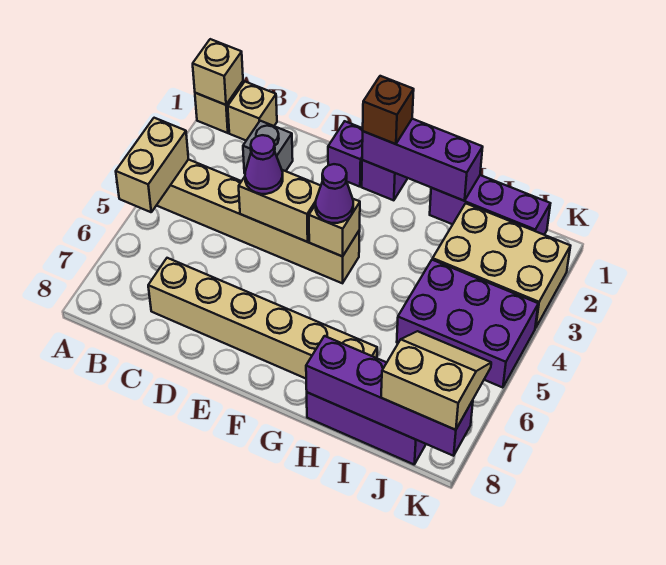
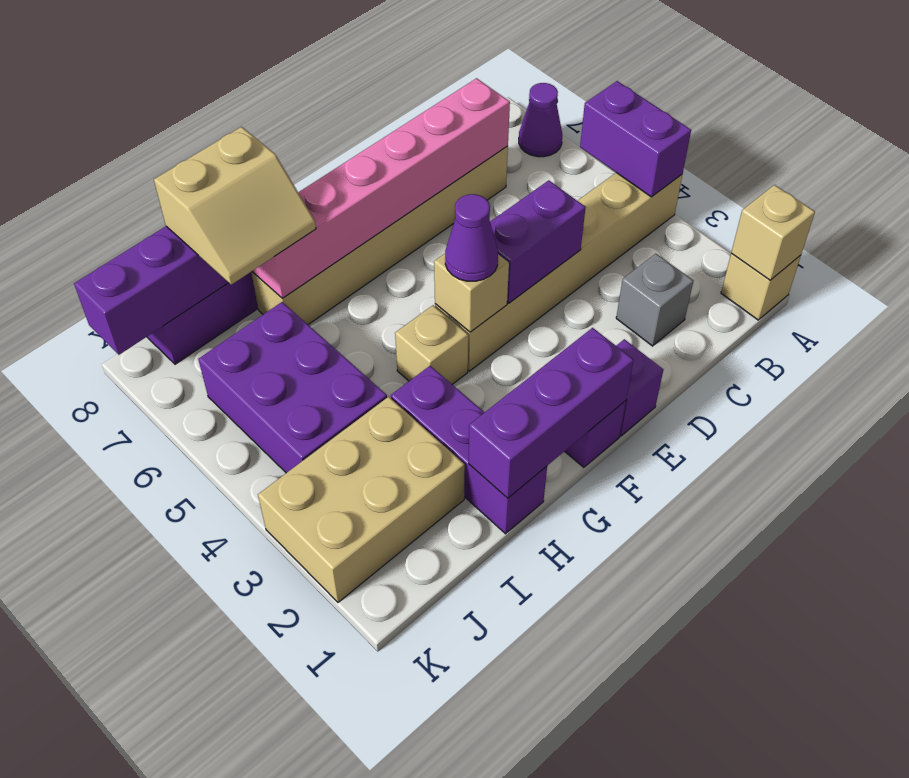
tan brick A4:A5 level 2 -> purple brick A4:A5 level 2
tan brick B1 level 1 -> tan brick G4 level 1
none -> pink brick C7:H7 level 2
tan brick D4:E4 level 2 -> purple brick D4:E4 level 2
purple cone D4 level 3 -> purple cone A7 level 1
brown brick F1 level 3 -> none
purple brick H1:J1 level 1 -> purple brick H1:H3 level 1
purple brick I4:K5 level 1 -> purple brick I4:J6 level 1
tan slope J7:K8 level 3 top 8 -> tan slope H7:I8 level 3 top 8

